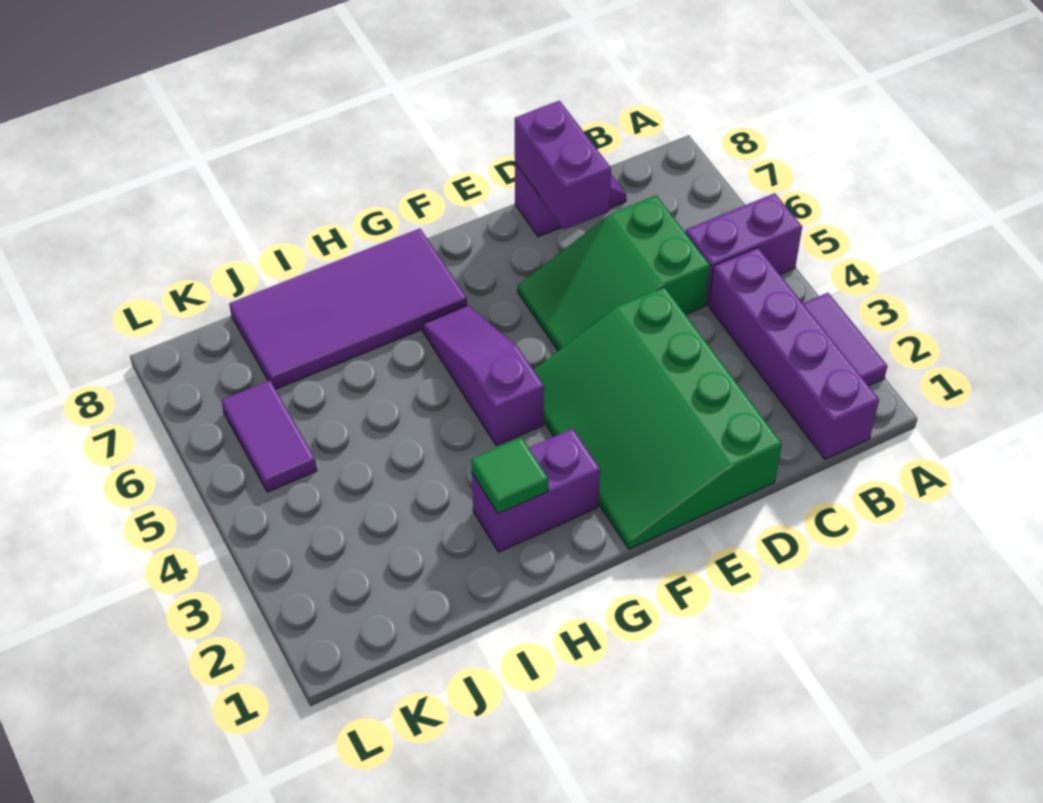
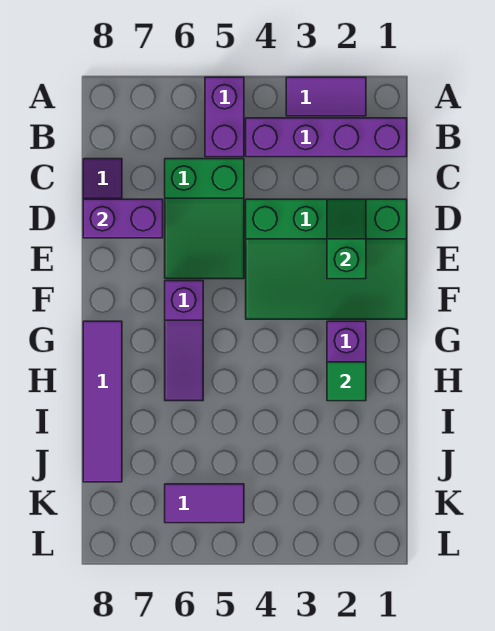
none -> green slope D2:E2 level 2 top E
purple slope G4:G6 level 1 top 4 -> purple slope F6:H6 level 1 top F
purple tile G7:J8 level 1 -> purple tile G8:J8 level 1

